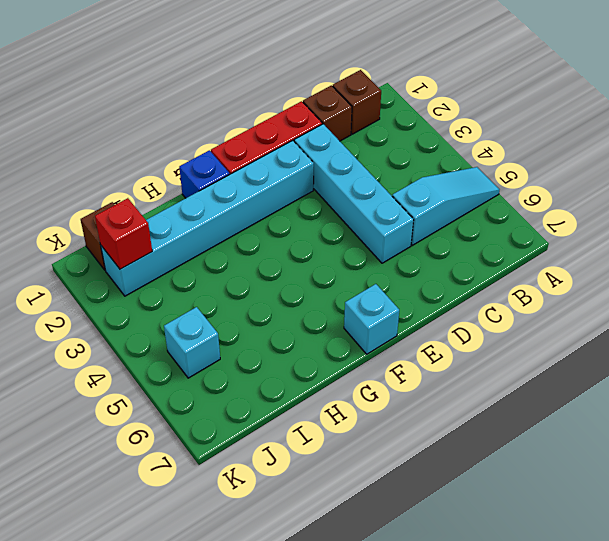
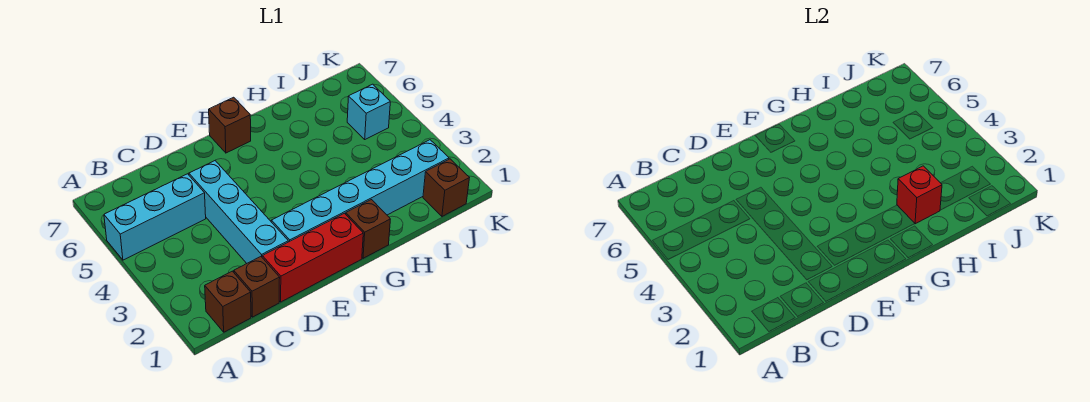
cyan slope A5:C5 level 1 top C -> cyan brick A5:C5 level 1
cyan brick F7 level 1 -> brown brick F7 level 1
blue brick G1 level 1 -> brown brick G1 level 1
red brick J2 level 2 -> red brick H2 level 2

